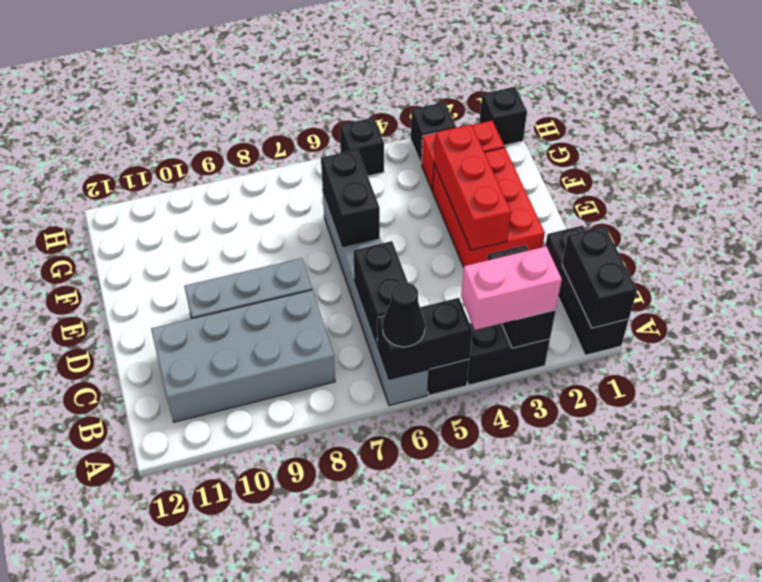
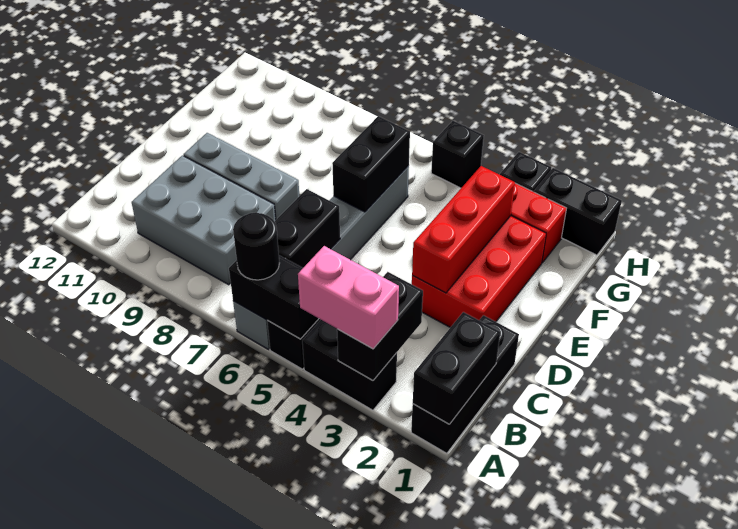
black cone A6 level 3 -> black round brick A6 level 3
grey brick B8:C11 level 1 -> grey brick B8:C10 level 1
black brick H1 level 1 -> black brick H1:H2 level 1

